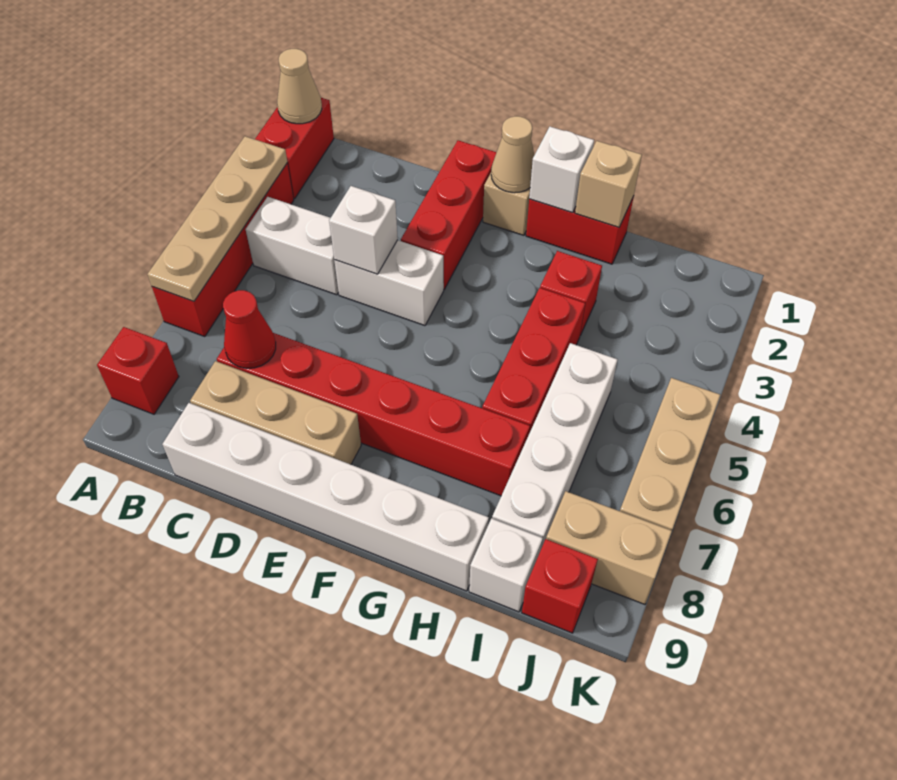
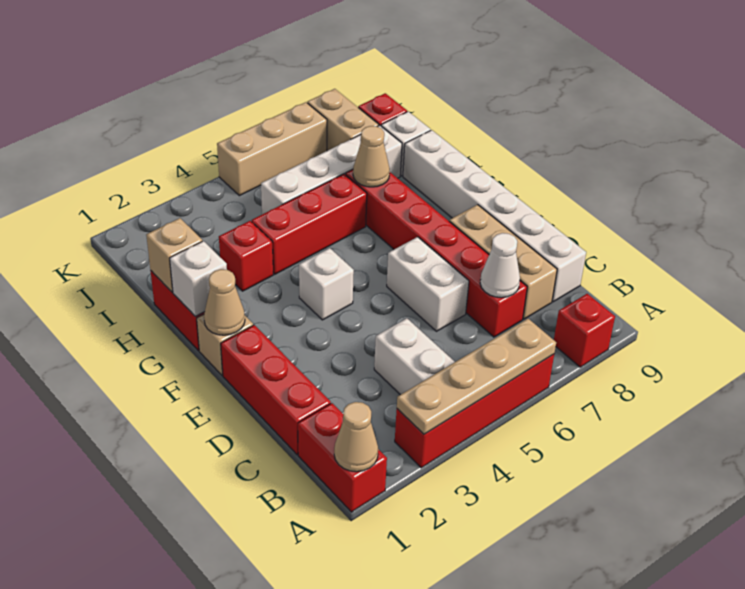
red brick A1:A2 level 1 -> red brick A1:B1 level 1
red cone C7 level 2 -> white cone C7 level 2
white brick D4:E4 level 1 -> white brick D6:E6 level 1
white brick D4 level 2 -> white brick F4 level 1
red brick E1:E3 level 1 -> red brick C1:E1 level 1
none -> tan cone H7 level 2

